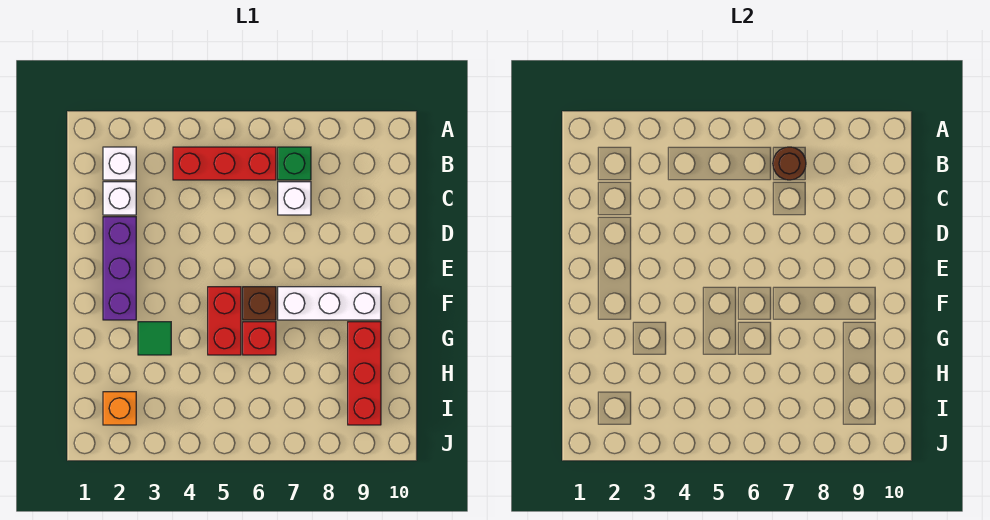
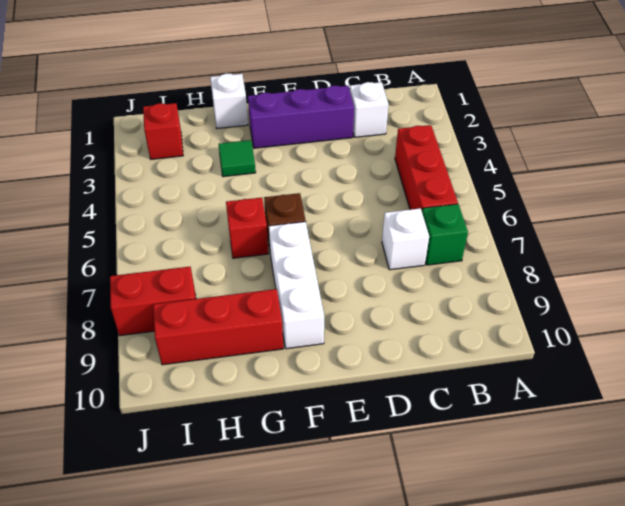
white brick B2 level 1 -> white brick G1 level 1
brown round brick B7 level 2 -> none
red brick F5:G5 level 1 -> red brick I8:J8 level 1
orange brick I2 level 1 -> red brick I2 level 1

